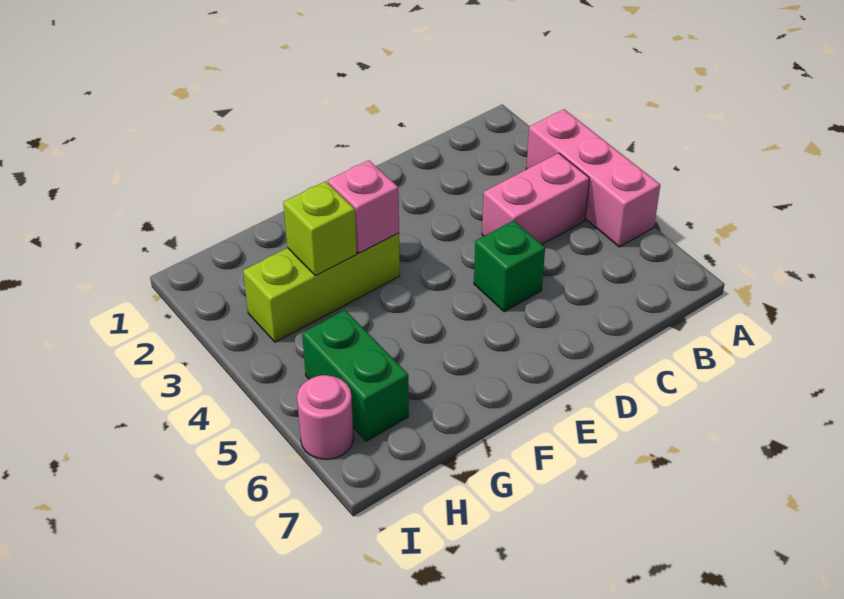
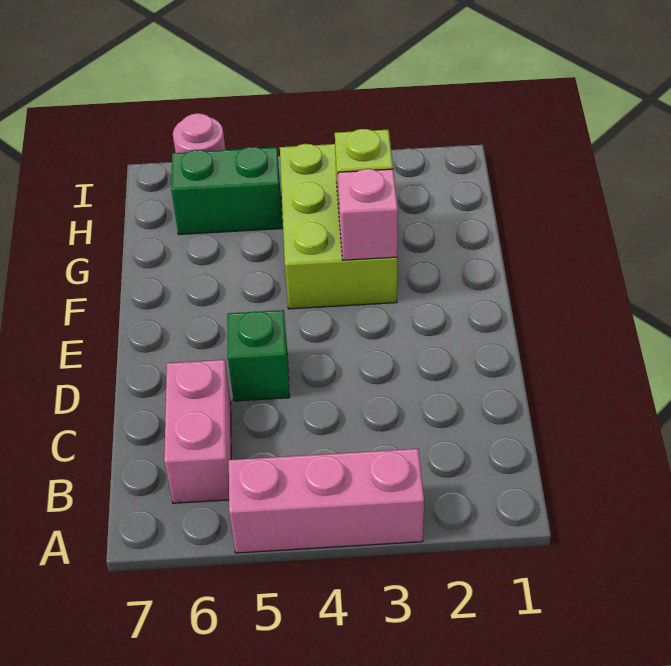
pink brick B4:C4 level 1 -> pink brick B6:C6 level 1
lime brick F3:H3 level 1 -> lime brick F3:H4 level 1

